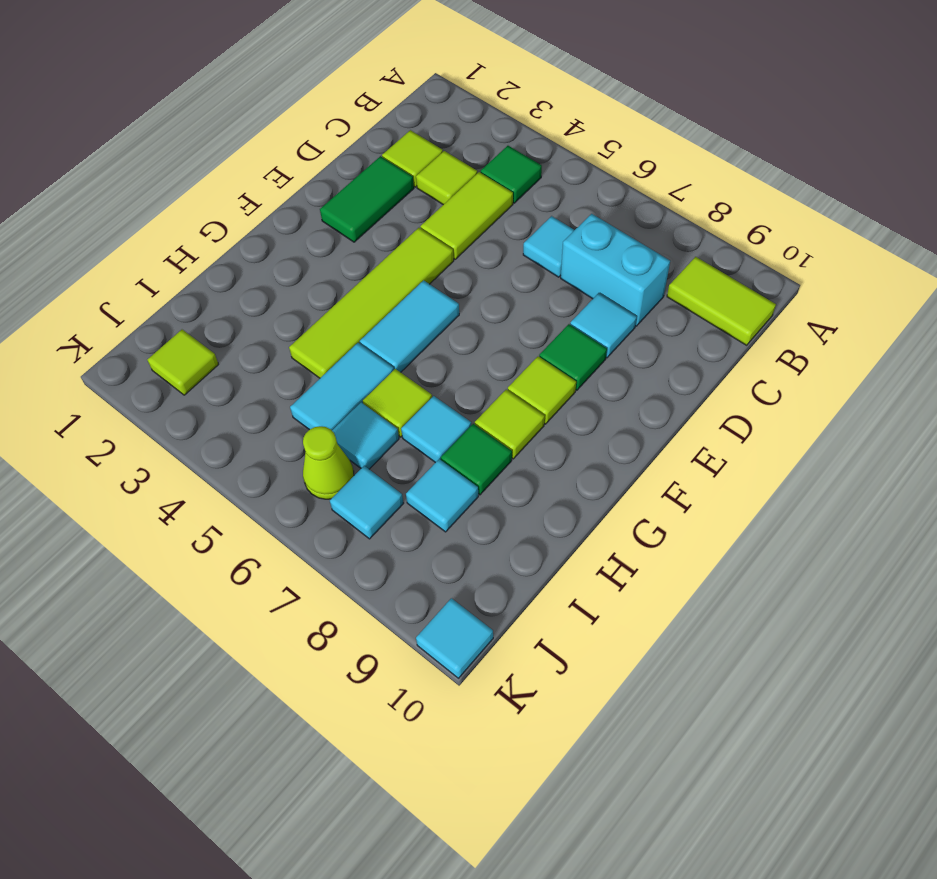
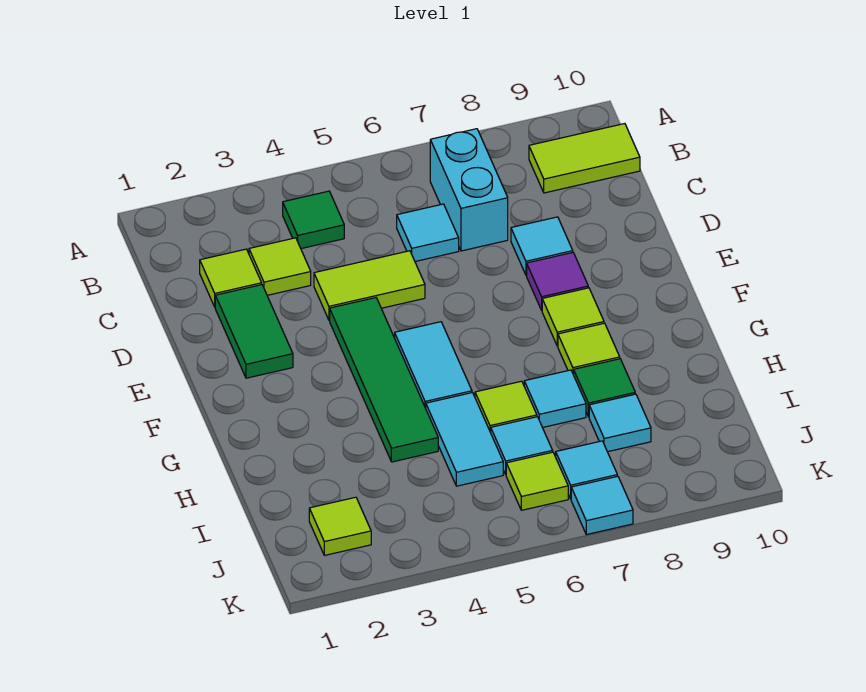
lime tile C4:D4 level 1 -> lime tile D4:D5 level 1
cyan brick C7:C8 level 1 -> cyan brick B7:C7 level 1
lime tile E4:H4 level 1 -> green tile E4:H4 level 1
green tile E8 level 1 -> purple tile E8 level 1
lime cone J6 level 1 -> lime tile J6 level 1
cyan tile K10 level 1 -> cyan tile K7 level 1

